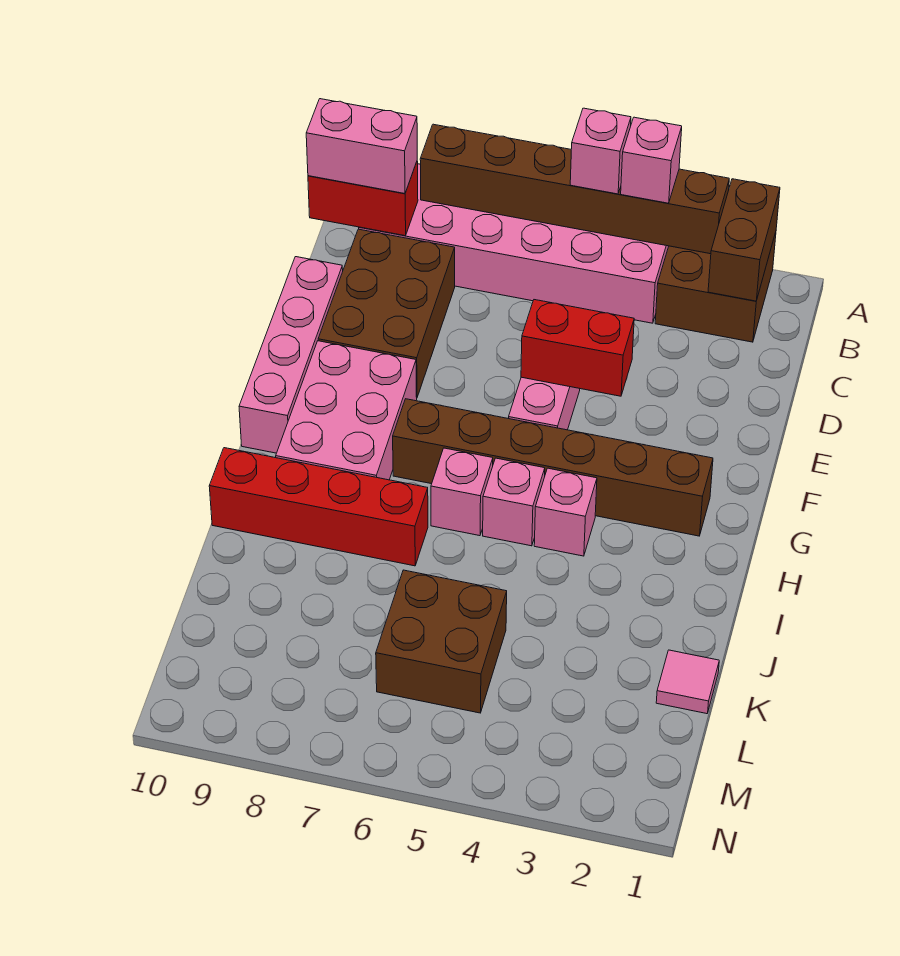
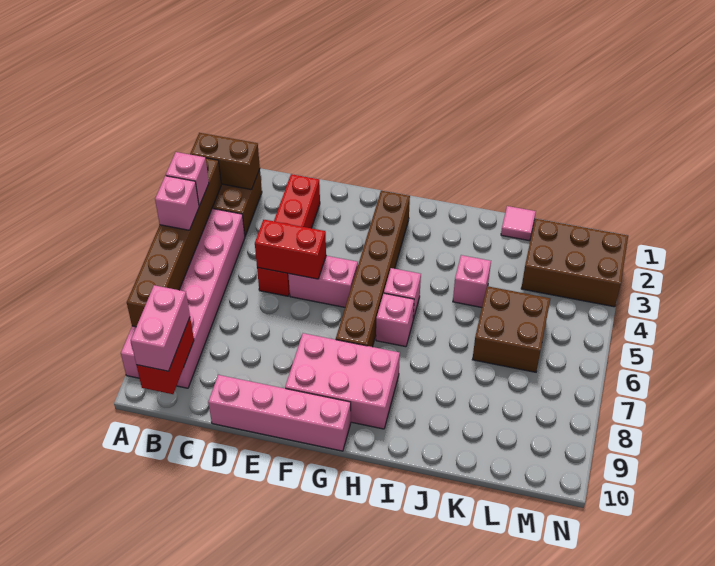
brown brick C8:E9 level 1 -> brown brick L2:N3 level 1
red brick E4:E5 level 2 -> red brick D5:E5 level 2
pink brick H4 level 1 -> pink brick J4 level 1
red brick I7:I10 level 1 -> red brick D2:D5 level 1

